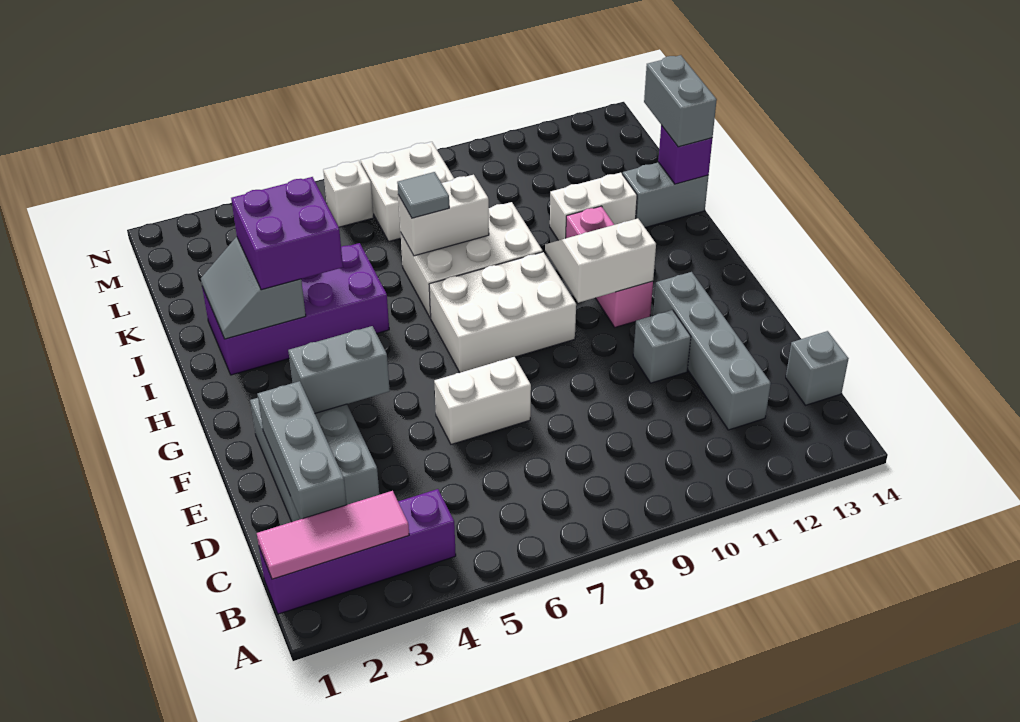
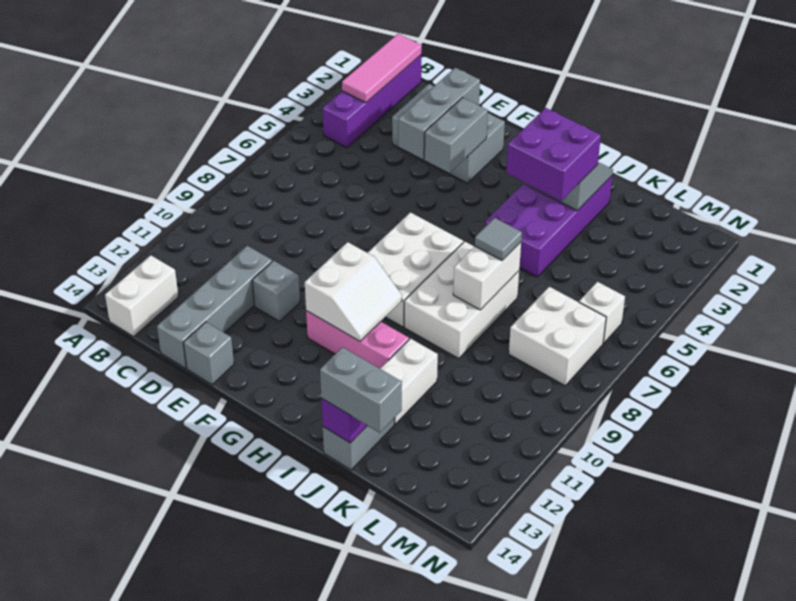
grey brick C2:E2 level 2 -> grey brick E2:E4 level 2
grey brick C12:F12 level 1 -> grey brick D11:D14 level 1
grey brick C14 level 1 -> grey brick E14 level 1
white brick E6:E7 level 1 -> white brick B13:B14 level 1

